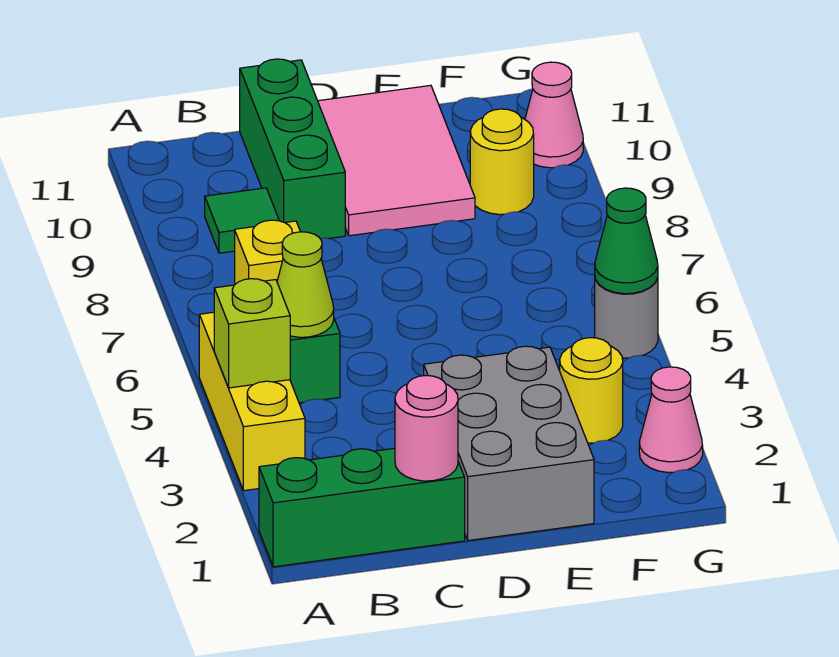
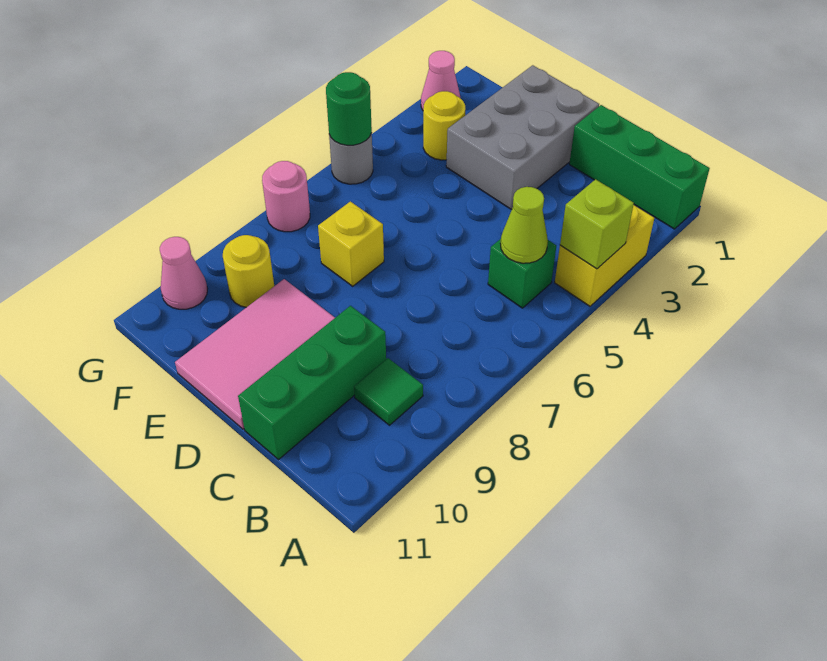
yellow brick A3:A5 level 1 -> yellow brick A3:A4 level 1
yellow brick B7 level 1 -> yellow brick E7 level 1
pink round brick C1 level 2 -> pink round brick G7 level 1
green cone G5 level 2 -> green round brick G5 level 2

